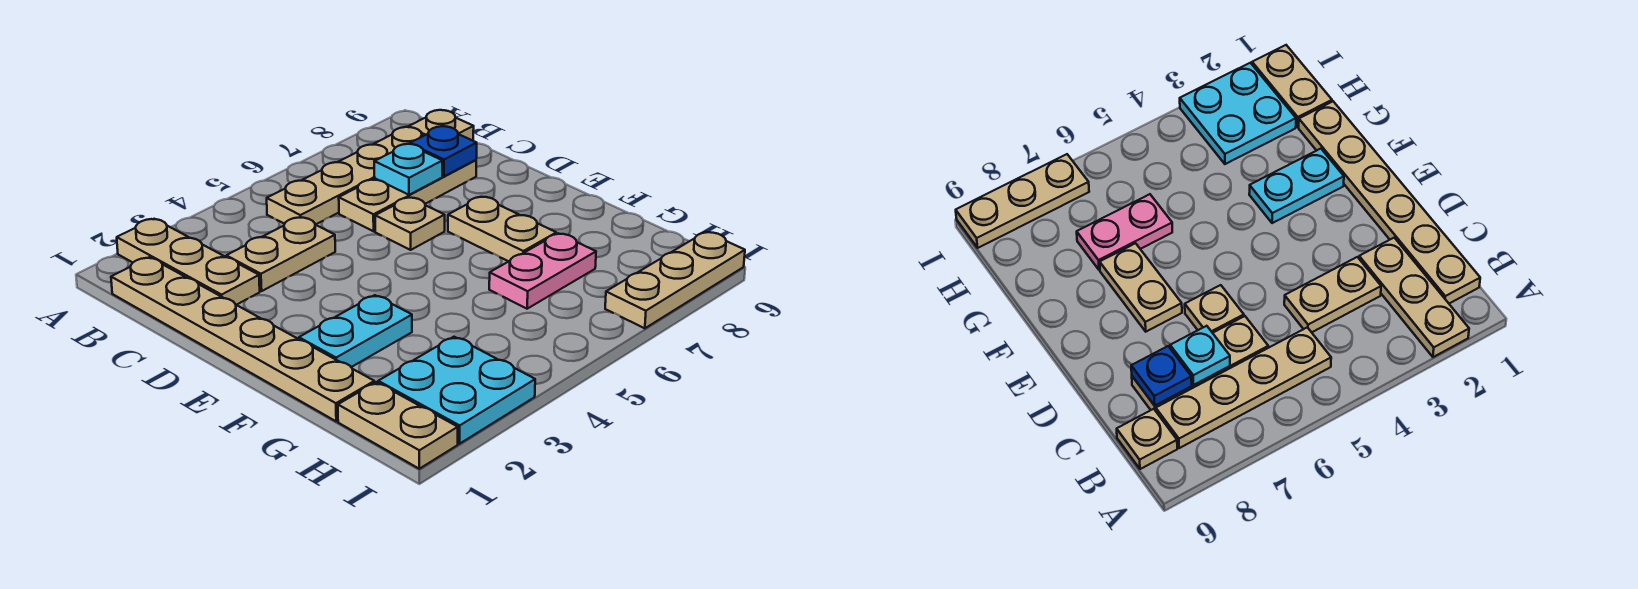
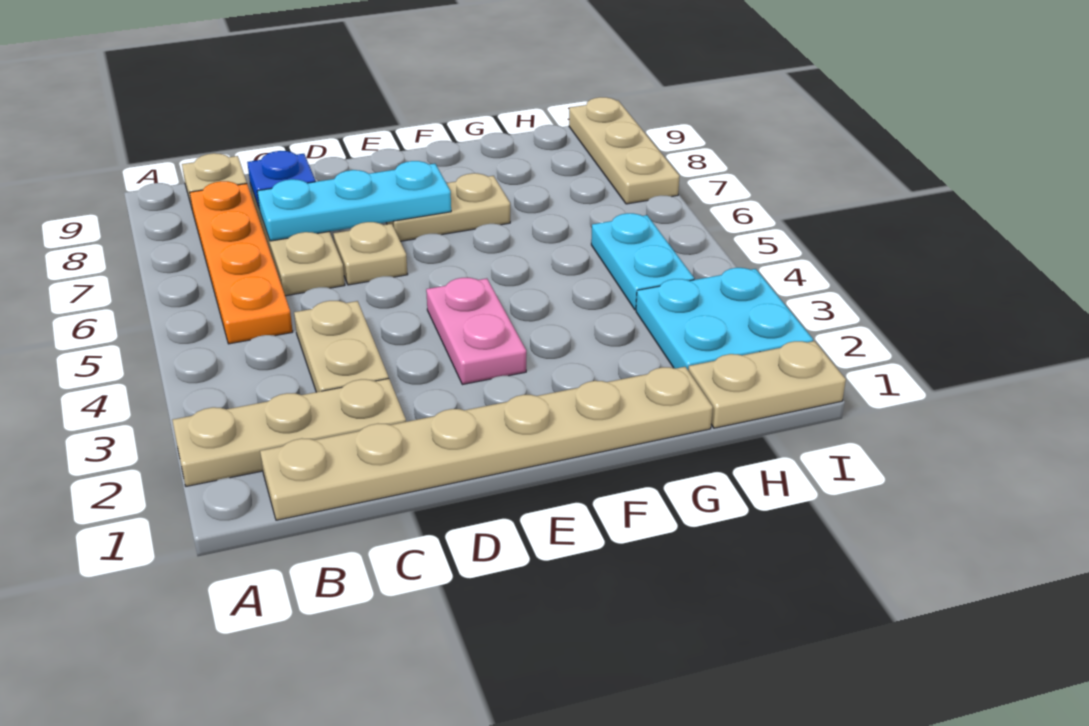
tan plate B5:B8 level 1 -> orange plate B5:B8 level 1
cyan plate C7 level 2 -> cyan plate C7:E7 level 2
cyan plate F2:F3 level 1 -> cyan plate H4:H5 level 1
pink plate G6:G7 level 1 -> pink plate E3:E4 level 1

